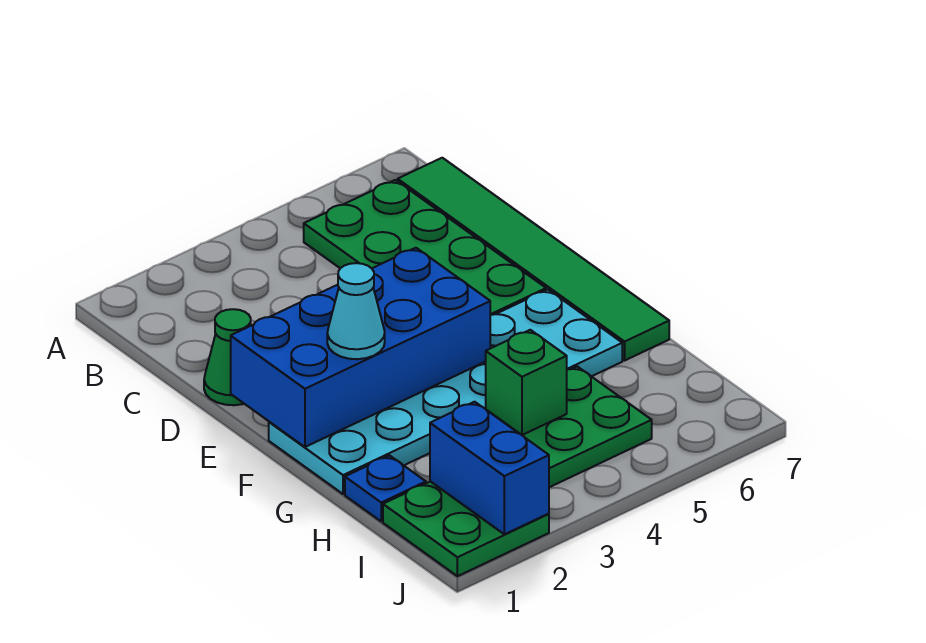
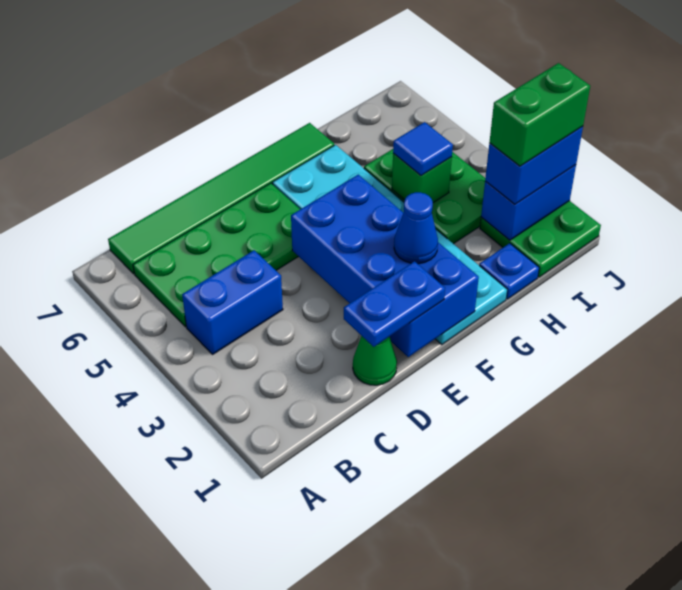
none -> blue brick B4:C4 level 1
none -> blue plate D1:E1 level 3
cyan cone F2 level 3 -> blue cone F2 level 3
none -> blue tile H4 level 3
none -> blue brick I2:J2 level 3
none -> green brick I2:J2 level 4

